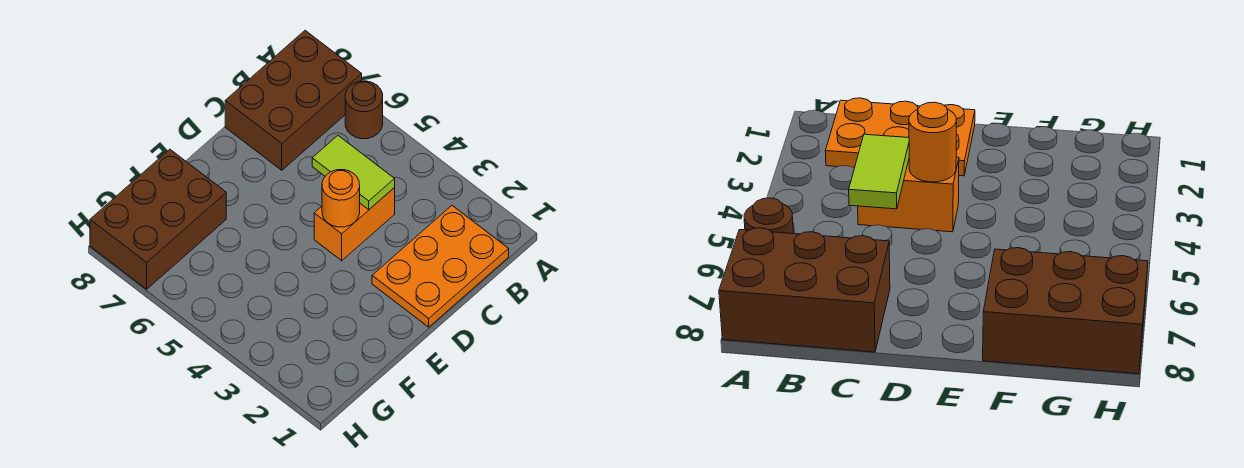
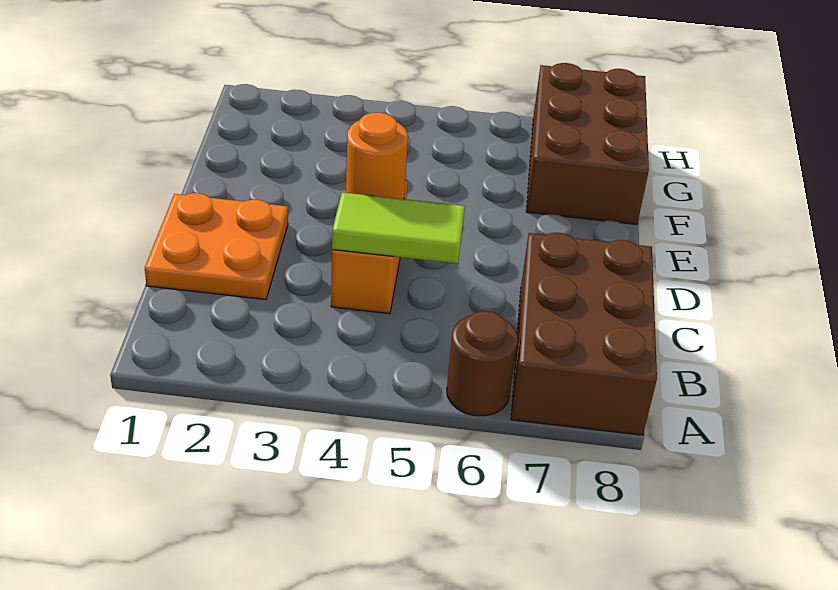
orange plate B1:D2 level 1 -> orange plate C1:D2 level 1

